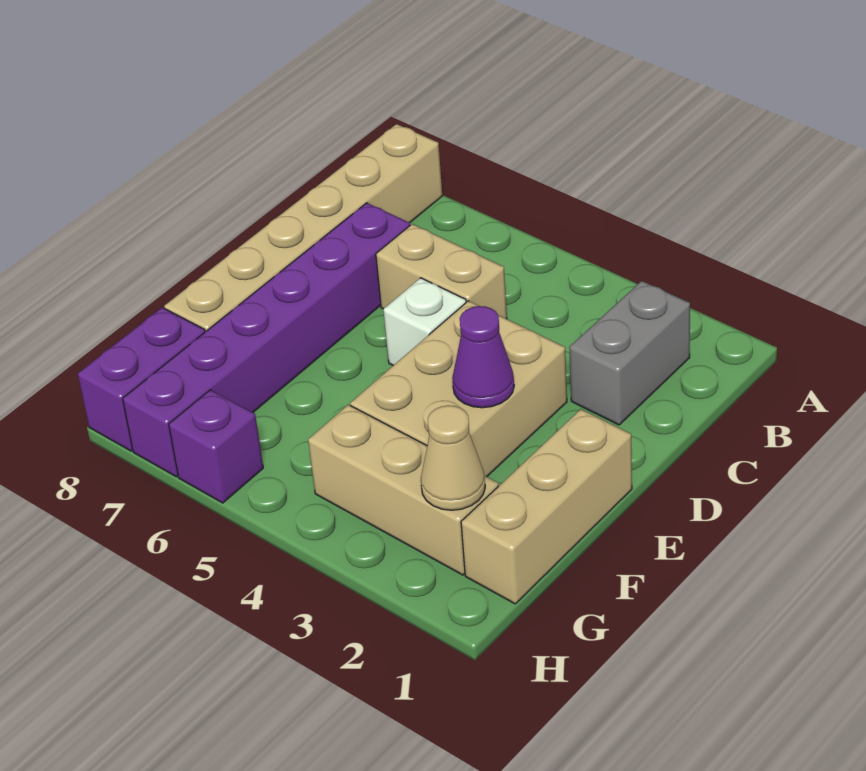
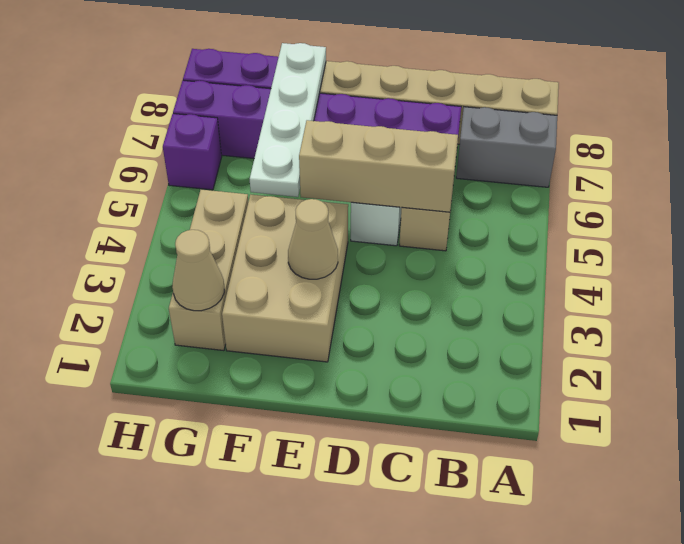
grey brick B2:C2 level 1 -> grey brick A7:B7 level 1
tan brick D3:F4 level 1 -> tan brick E2:F4 level 1
tan brick E1:G1 level 1 -> tan brick C5:E5 level 2
purple cone E3 level 2 -> tan cone E3 level 2
none -> white plate F5:F8 level 2

